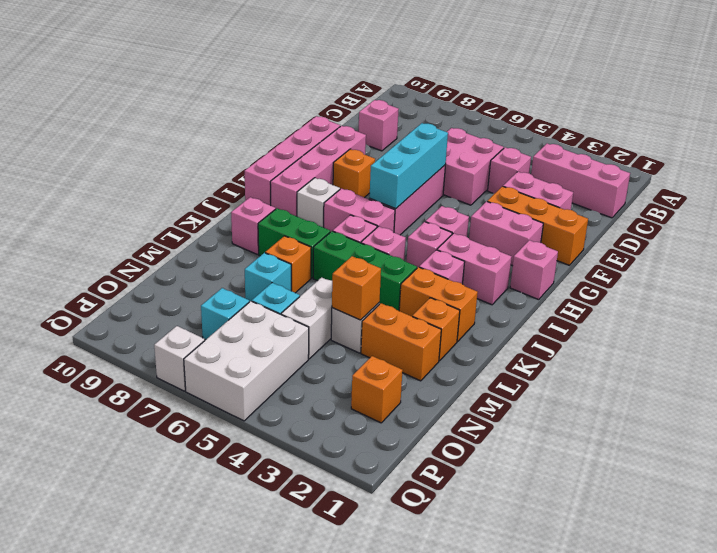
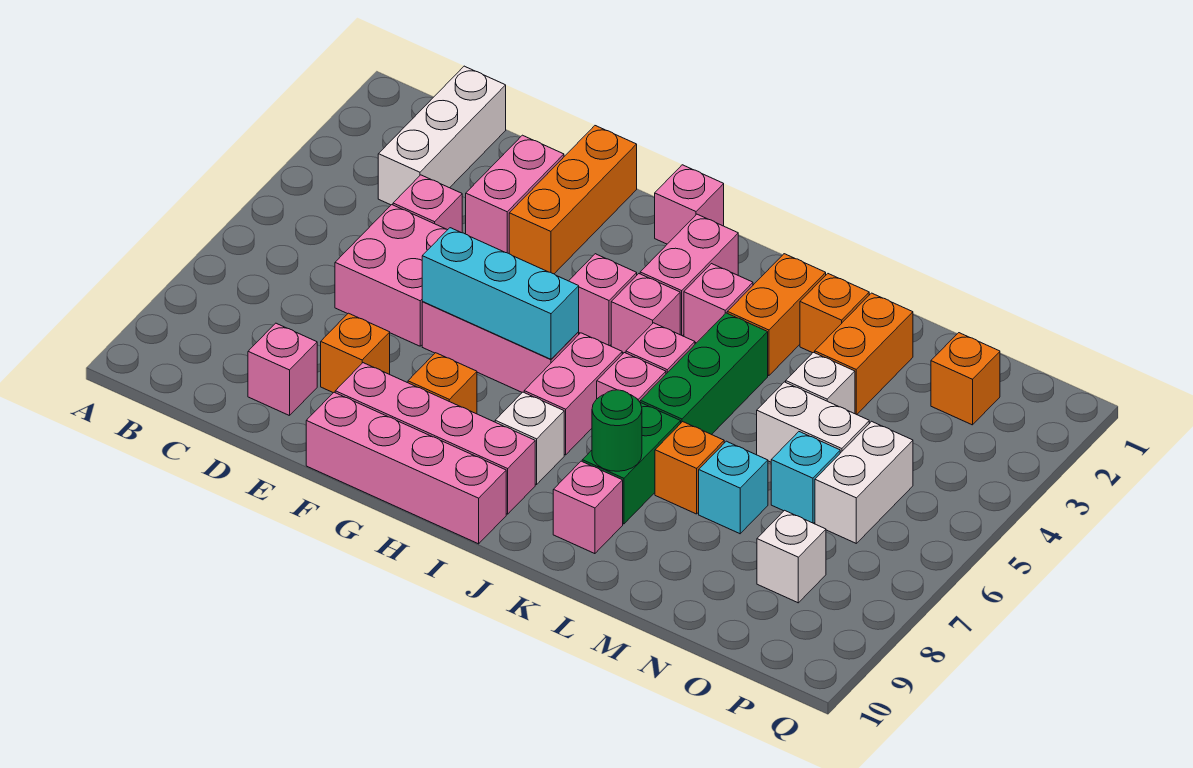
pink brick C1:C3 level 1 -> white brick C1:C3 level 1
pink brick G2:G3 level 1 -> none
none -> green round brick K8 level 2
orange brick M4 level 2 -> orange brick E8 level 1
white brick O5:Q6 level 1 -> white brick O5:O6 level 1
cyan brick O7 level 1 -> none
white brick Q7 level 1 -> white brick O8 level 1

